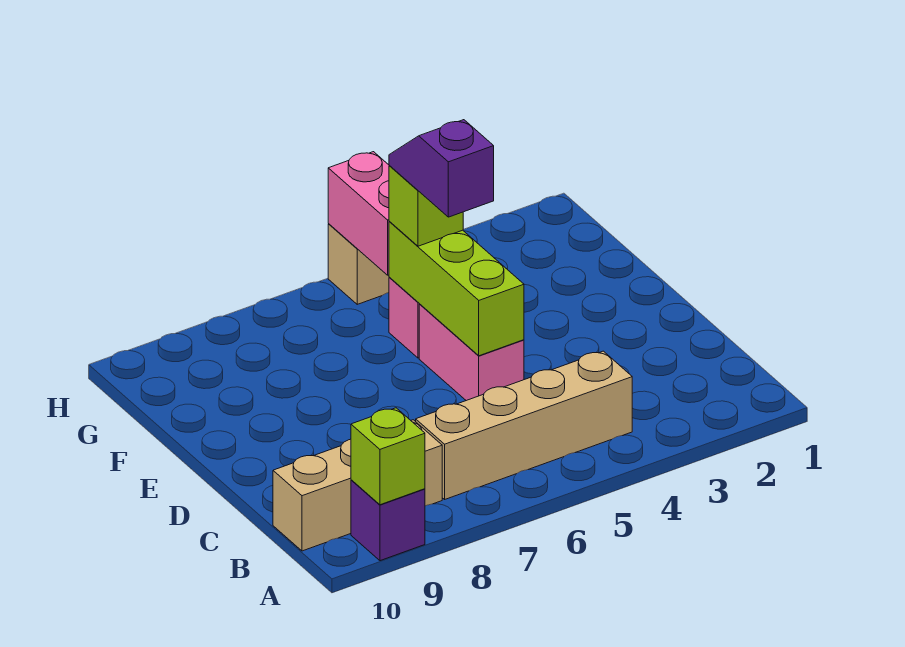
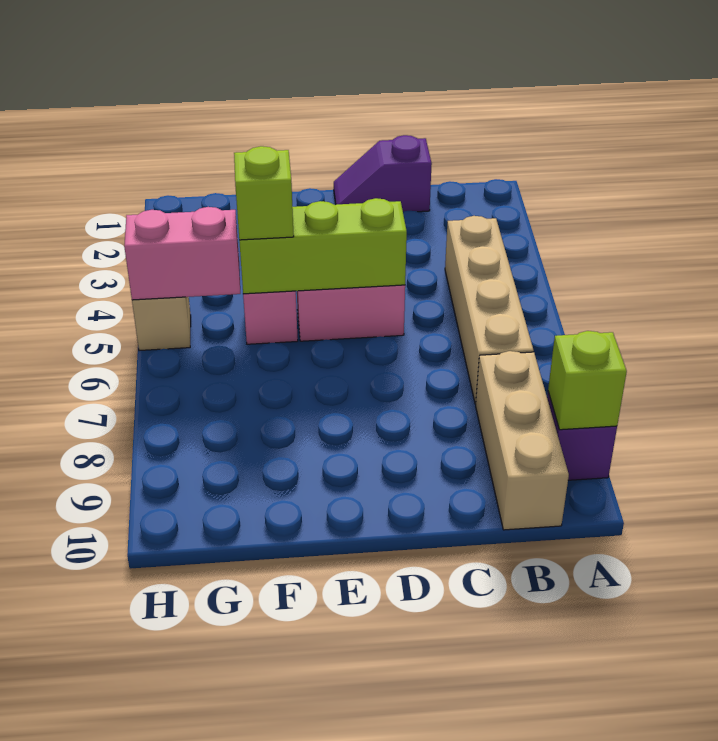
purple slope E5:F5 level 4 top E -> purple slope C1:D1 level 1 top C

